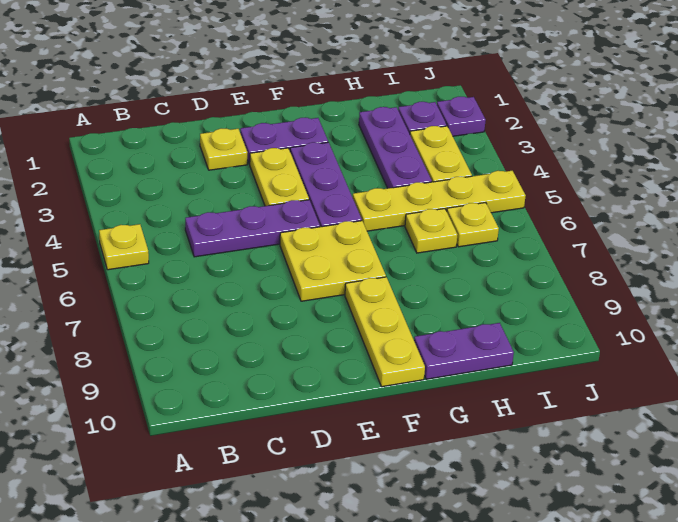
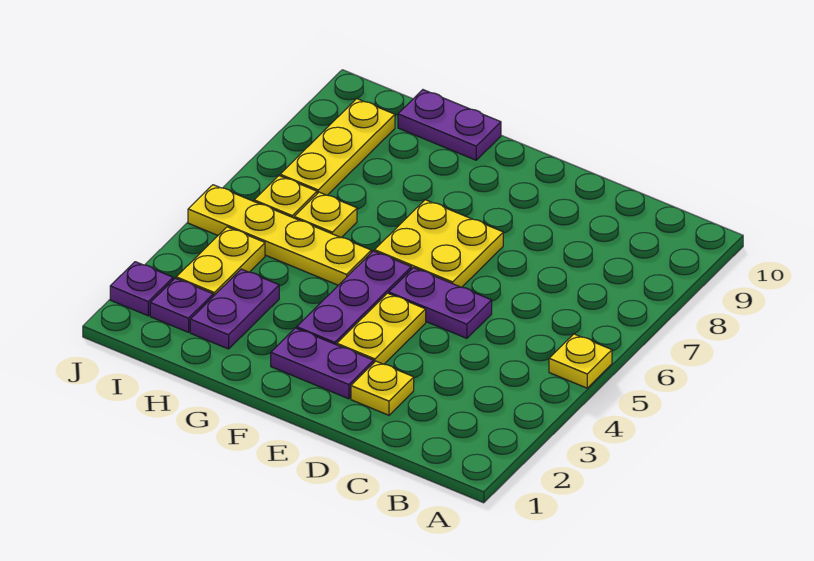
purple plate C5:E5 level 1 -> purple plate D5:E5 level 1
yellow plate F8:F10 level 1 -> yellow plate I7:I9 level 1
purple plate H2:H4 level 1 -> purple plate H2:H3 level 1

